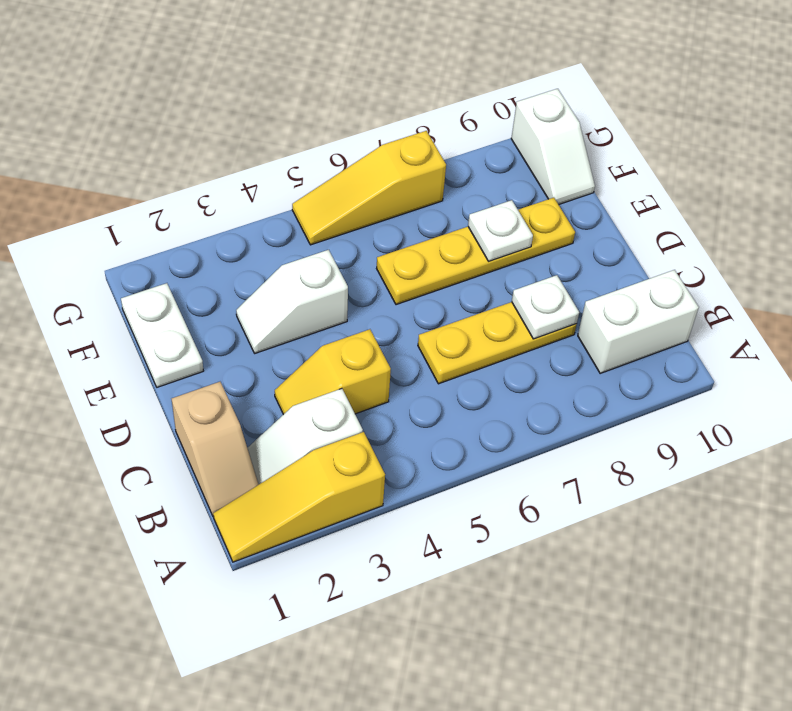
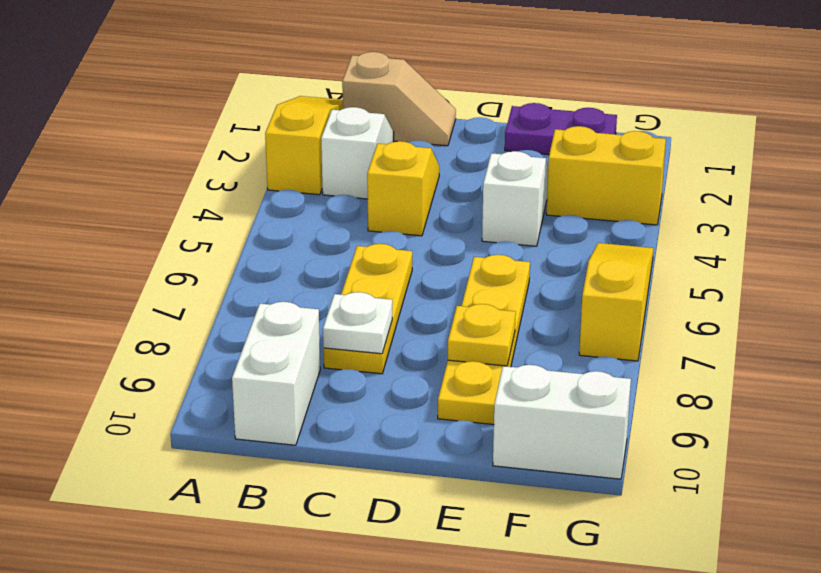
tan slope B1:C1 level 1 top C -> tan slope B1:C1 level 1 top B
white plate E1:F1 level 1 -> purple plate E1:F1 level 1
white plate E8 level 2 -> yellow plate E8 level 2
none -> yellow brick F3:G3 level 1
white slope F10:G10 level 1 top G -> white brick F10:G10 level 1

